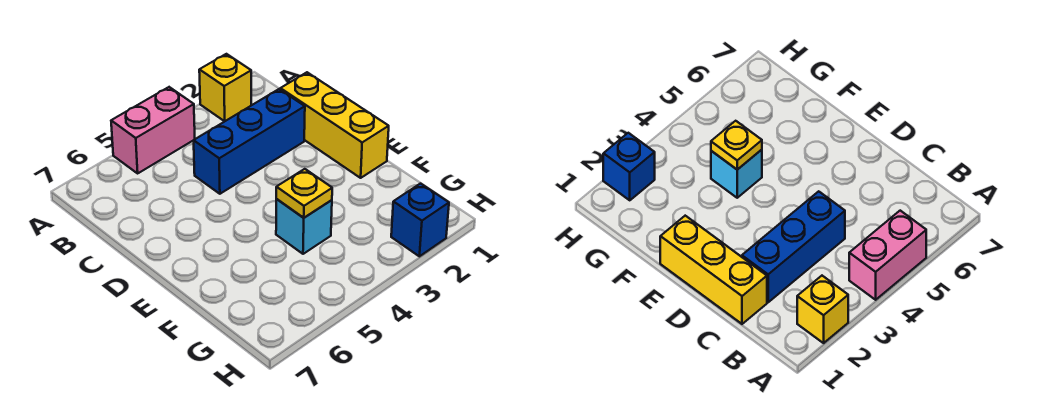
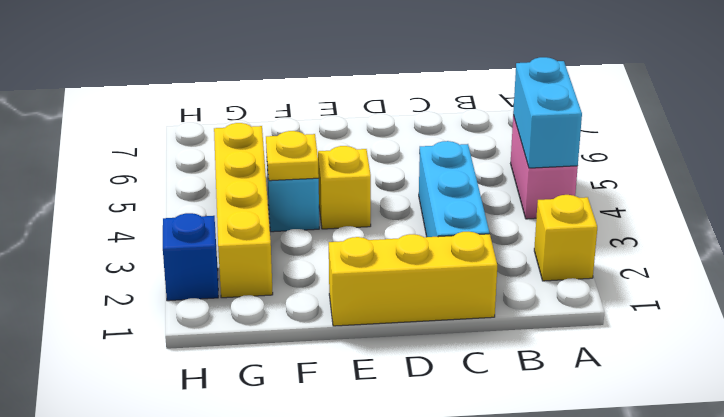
none -> cyan brick A4:A5 level 2
blue brick C2:C4 level 1 -> cyan brick C2:C4 level 1
none -> yellow brick E4 level 1
none -> yellow brick G2:G5 level 1

